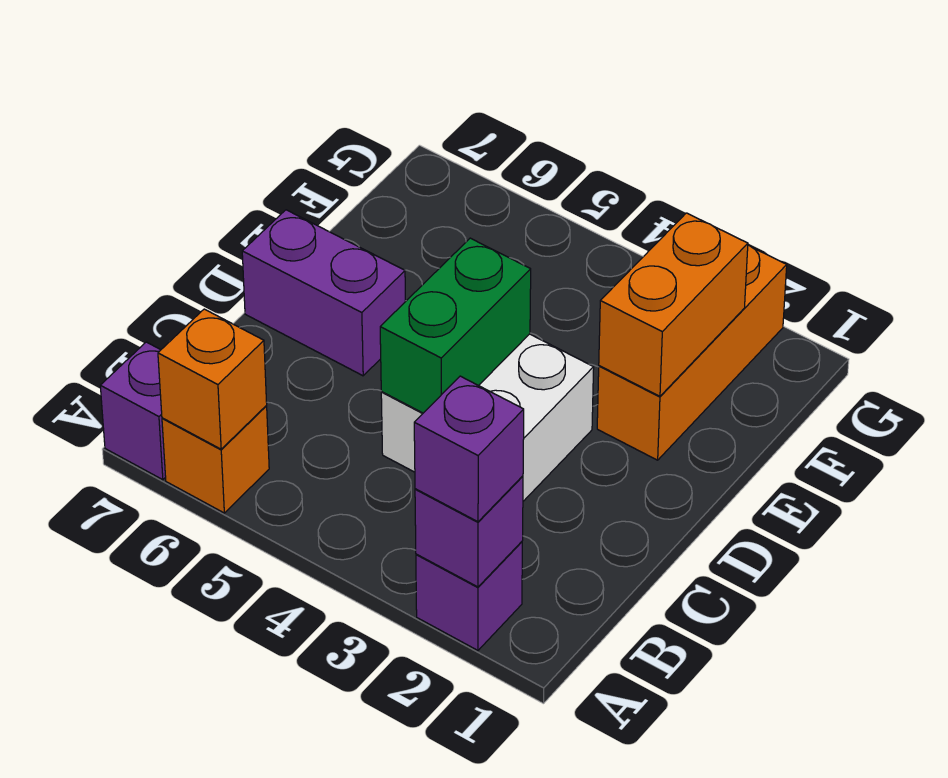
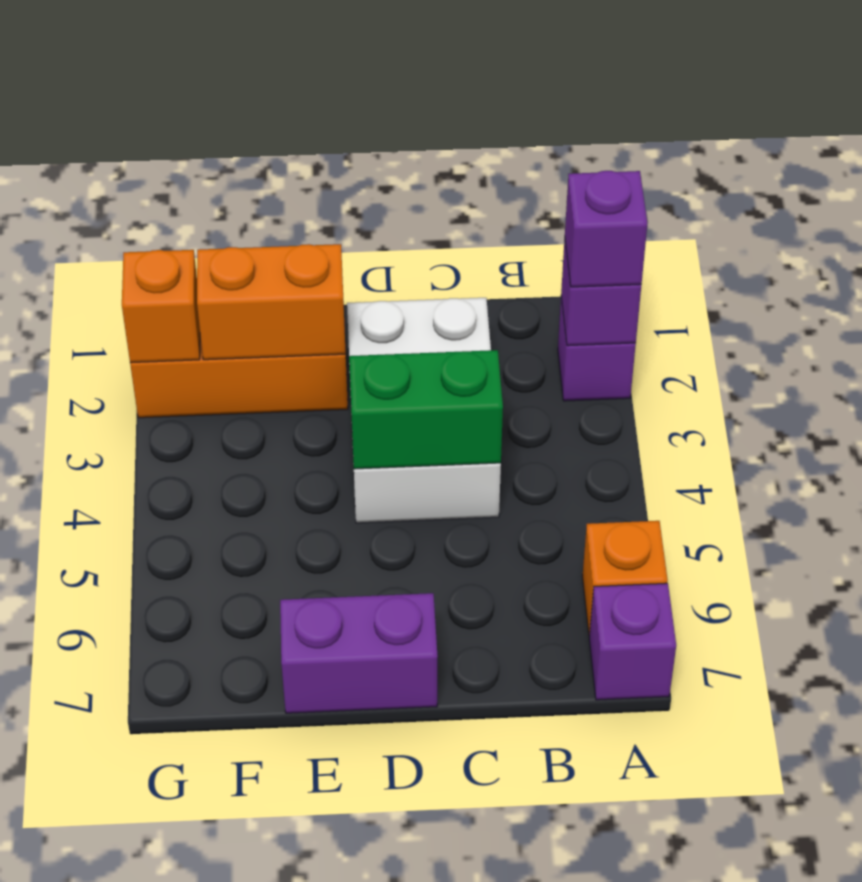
orange brick A6 level 2 -> orange brick G2 level 2
white brick C3:D4 level 1 -> white brick C2:D4 level 1
purple brick D6:D7 level 1 -> purple brick D7:E7 level 1

